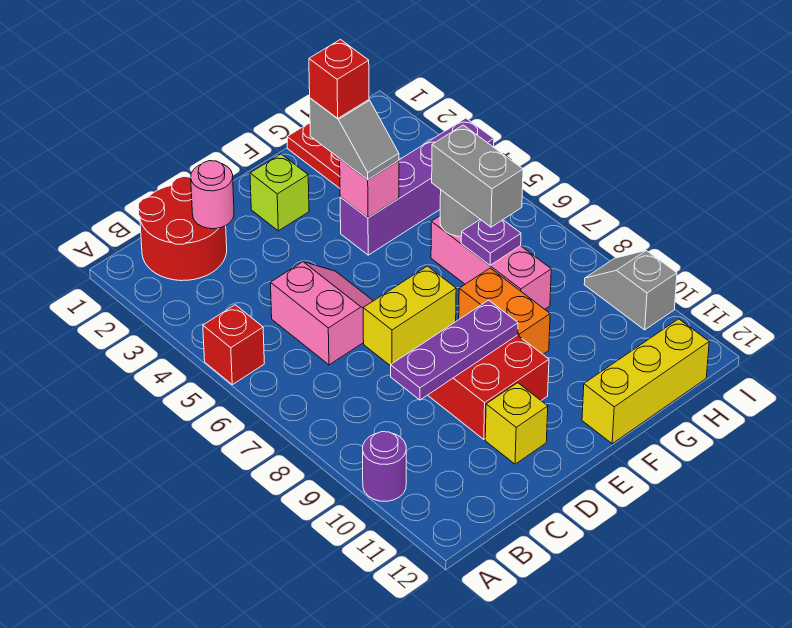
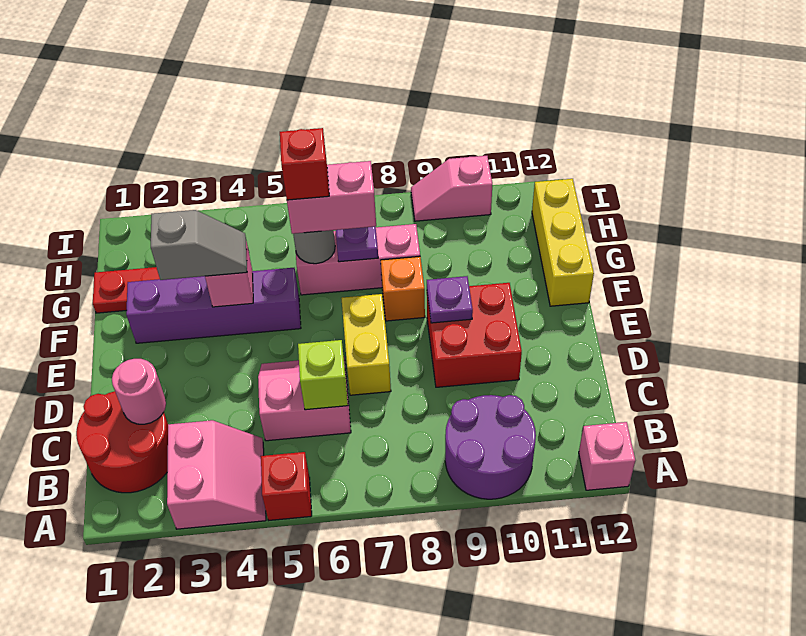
none -> pink slope A3:B4 level 1 top 3
purple round brick A10 level 1 -> purple round brick A9:B10 level 1
none -> pink brick A12 level 1
purple plate C9:E9 level 2 -> purple plate E9 level 2
yellow brick D11 level 1 -> none
lime brick E2 level 1 -> lime brick C6 level 2
red brick F3 level 4 -> red brick G6 level 4
purple brick F4:I4 level 1 -> purple brick F2:F5 level 1
orange brick F8:F9 level 1 -> orange brick F8 level 1
grey brick G6:G7 level 3 -> pink brick G6:G7 level 3
grey slope I9:I10 level 1 top 10 -> pink slope I9:I10 level 1 top 10

